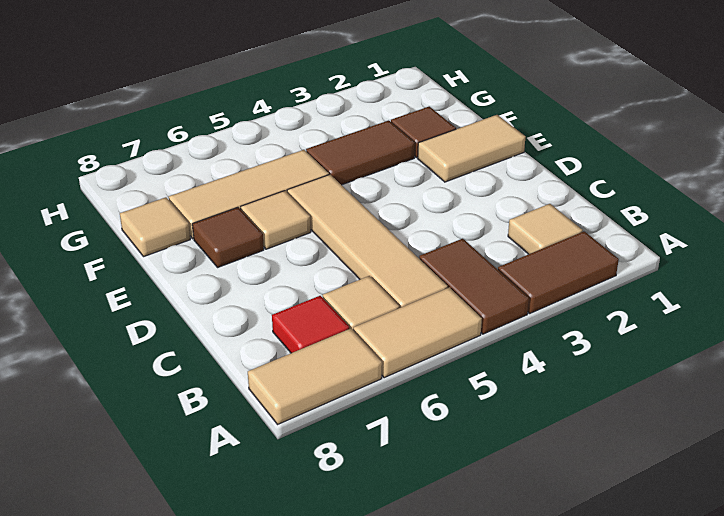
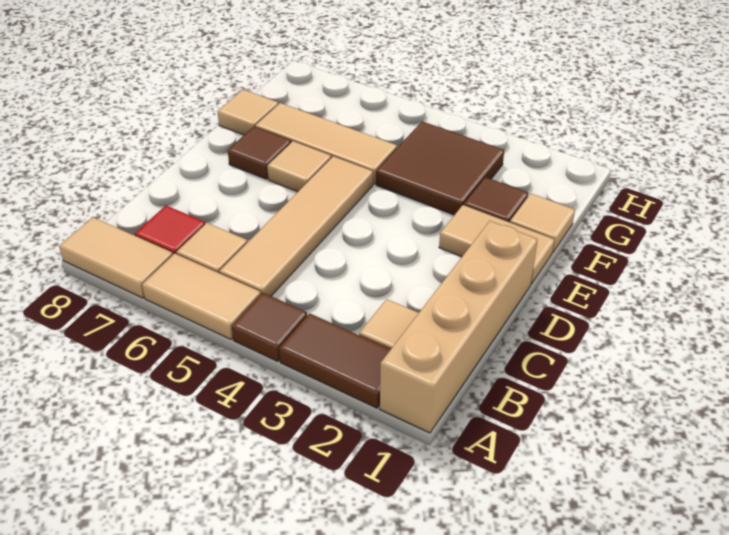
none -> tan brick A1:D1 level 1
brown tile A4:B4 level 1 -> brown tile A4 level 1
none -> tan tile F1 level 1
brown tile F3:F4 level 1 -> brown tile F3:G4 level 1

